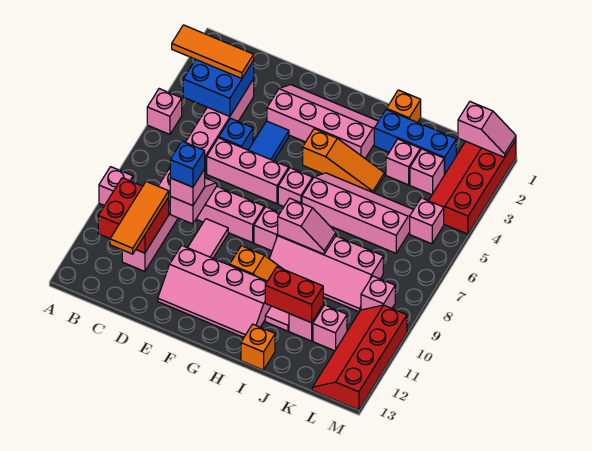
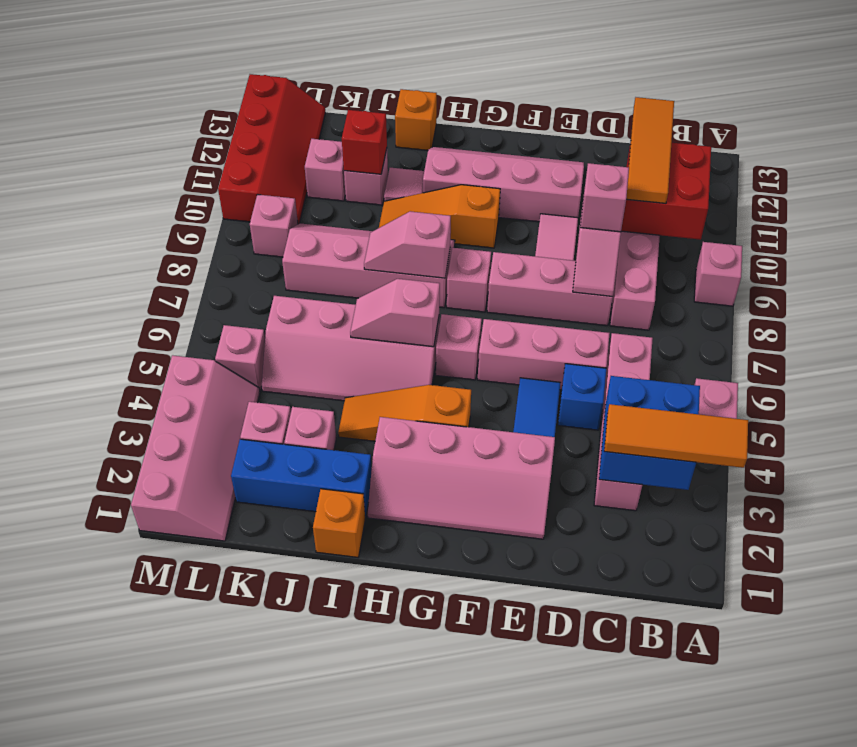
blue brick D9 level 4 -> none
red brick I11:J11 level 2 -> red brick J11 level 2
red slope L1:M4 level 1 top M -> pink slope L1:M4 level 1 top M
pink slope L1:M1 level 2 top L -> pink slope H6:I6 level 2 top H

